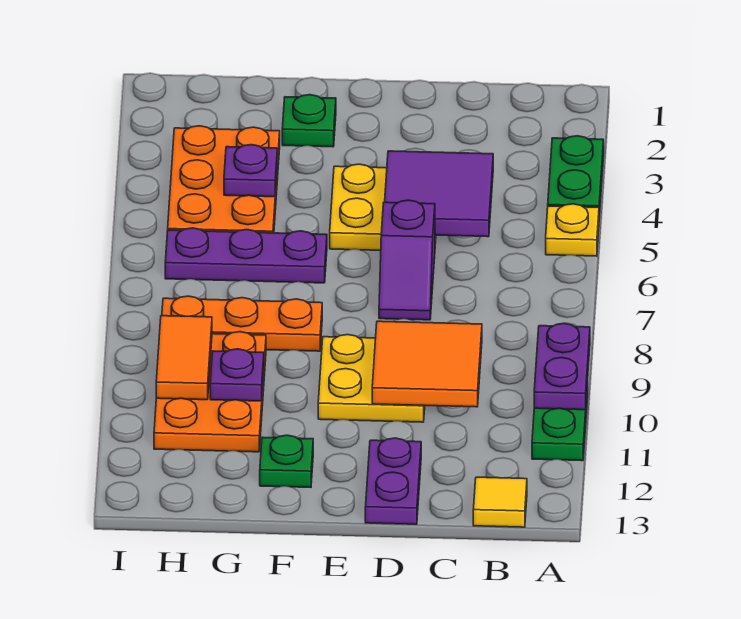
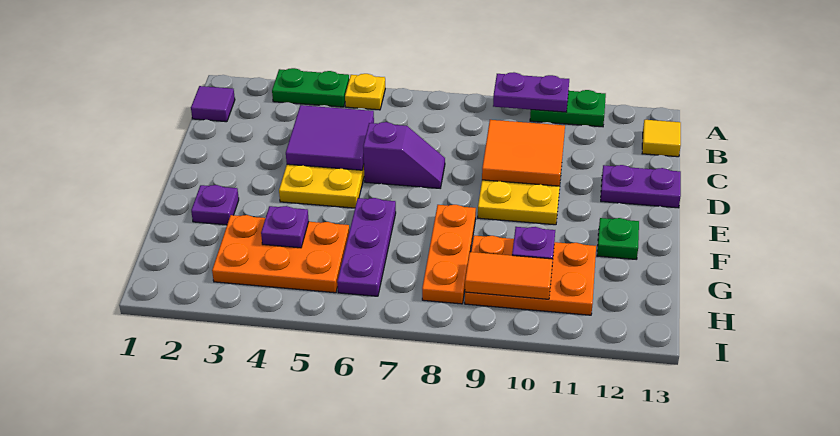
none -> purple tile B1 level 1
green plate F2 level 1 -> purple plate F2 level 1

